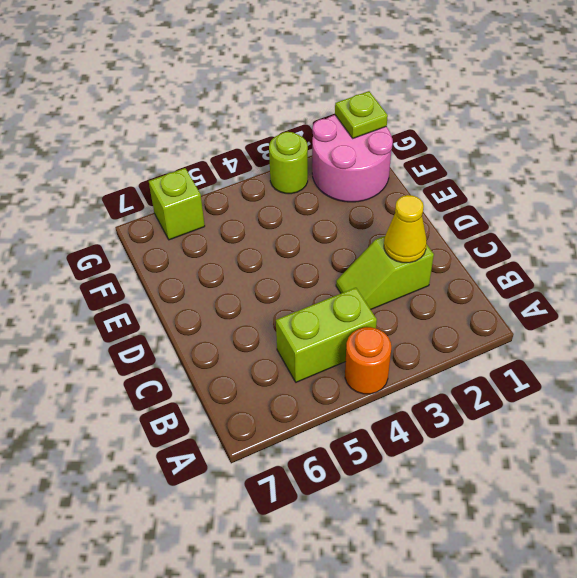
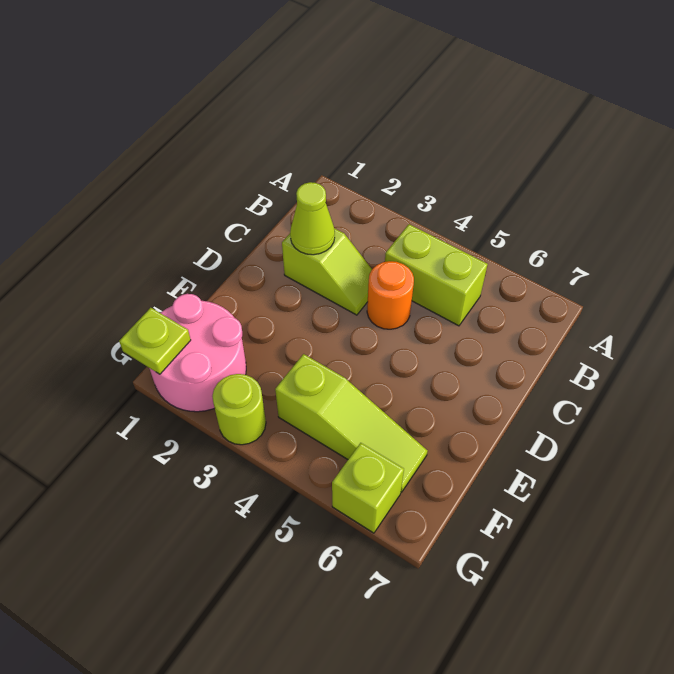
orange round brick A4 level 1 -> orange round brick C4 level 1
yellow cone C2 level 2 -> lime cone C2 level 2
none -> lime slope F4:F6 level 1 top 4

